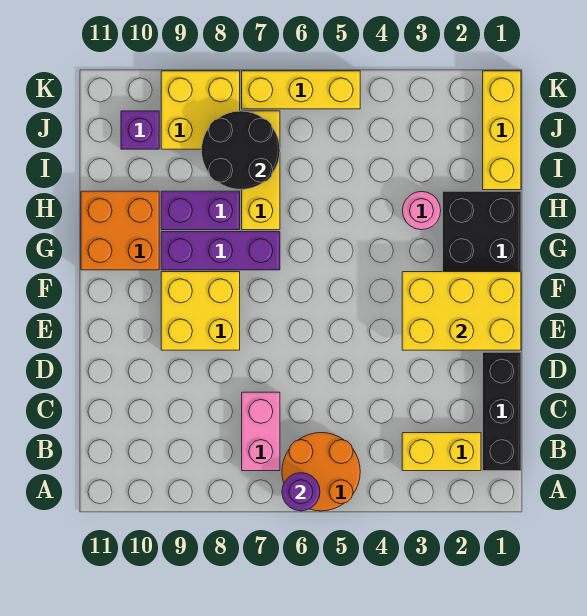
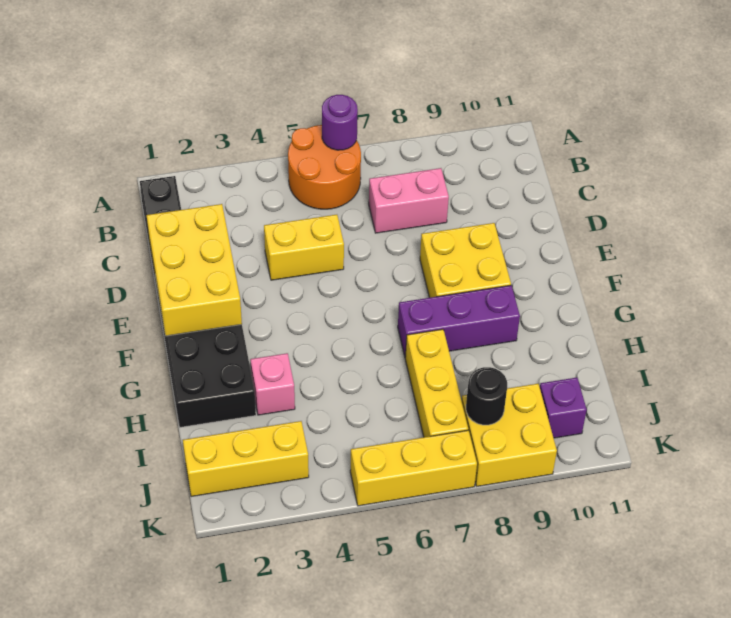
yellow brick B2:B3 level 1 -> yellow brick D4:D5 level 1
pink brick B7:C7 level 1 -> pink brick C7:C8 level 1
yellow brick E1:F3 level 2 -> yellow brick D1:F2 level 2
orange brick G10:H11 level 1 -> none
pink round brick H3 level 1 -> pink brick H3 level 1
purple brick H8:H9 level 1 -> none
yellow brick I1:K1 level 1 -> yellow brick J1:J3 level 1
black round brick I7:J8 level 2 -> black round brick J8 level 2

